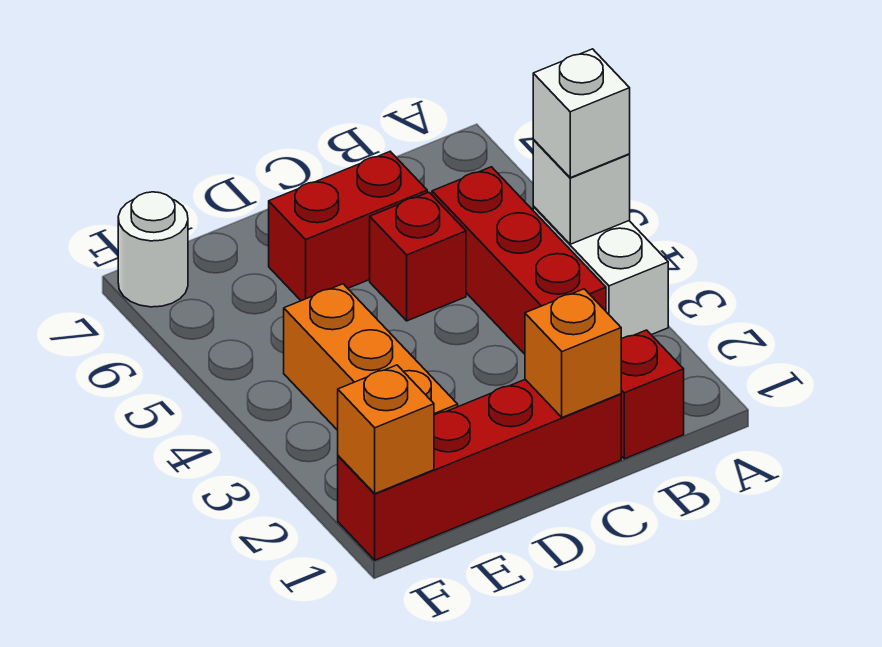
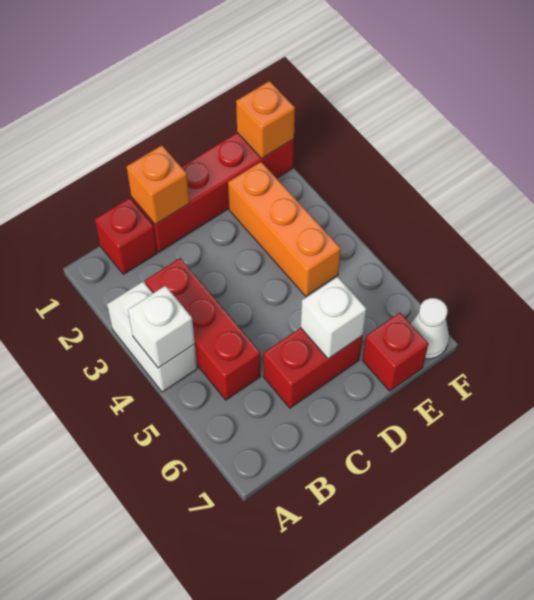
white brick A4 level 3 -> white brick D6 level 2
red brick C5 level 1 -> red brick E7 level 1
white round brick F7 level 1 -> white cone F7 level 1

